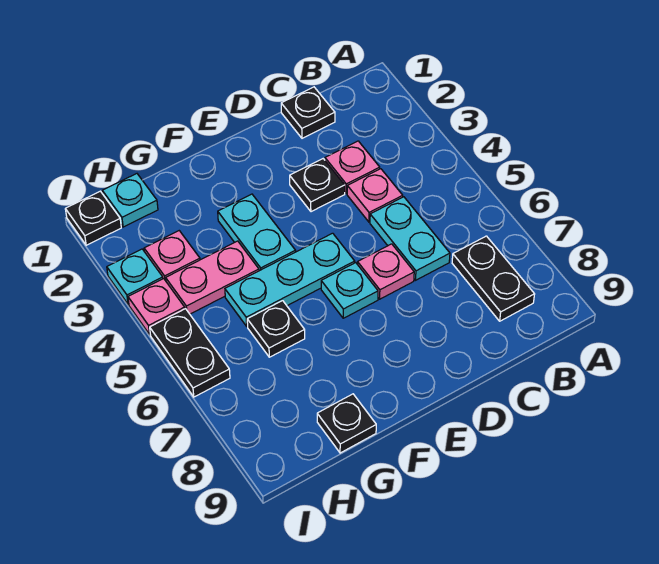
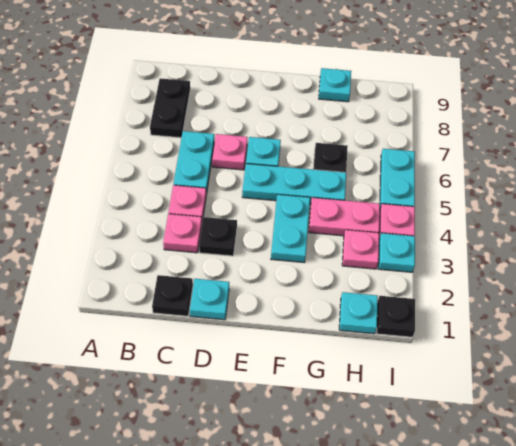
none -> cyan plate D1 level 1
black plate G9 level 1 -> cyan plate G9 level 1
black plate I5:I6 level 1 -> cyan plate I5:I6 level 1

